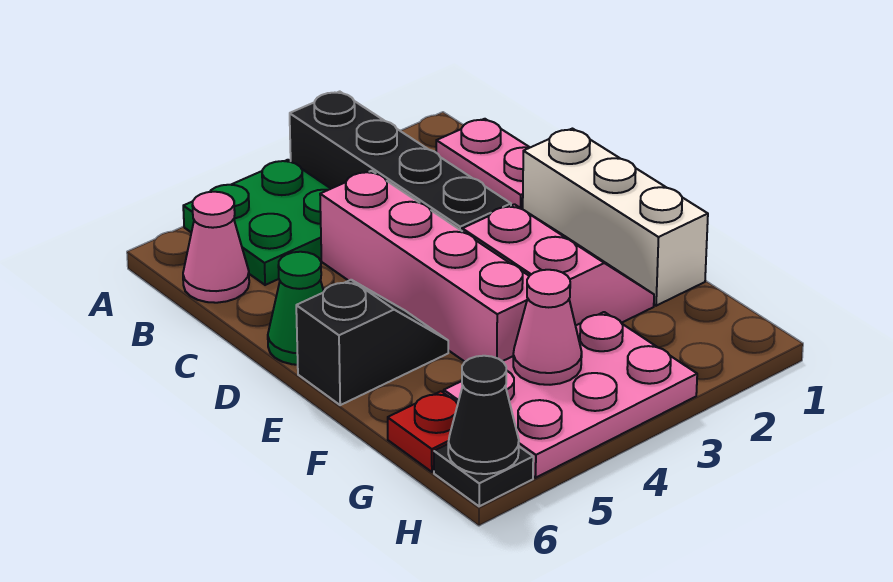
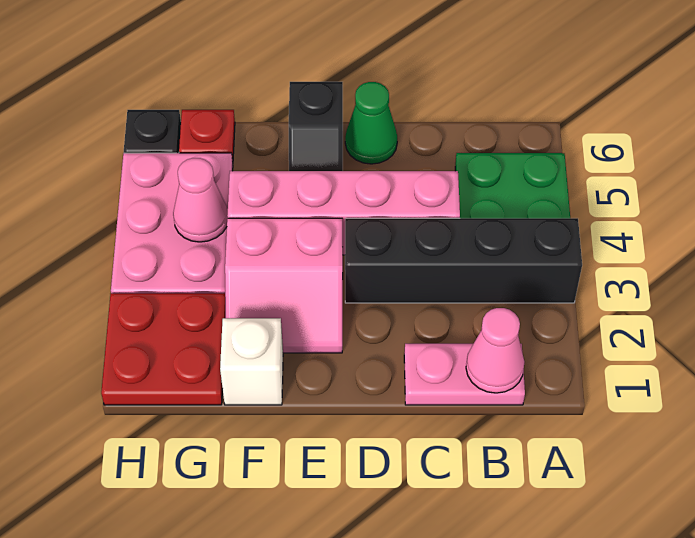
pink cone B6 level 1 -> pink cone B1 level 2
white brick D1:F1 level 1 -> white brick F1 level 1
none -> red plate G1:H2 level 1
black cone H6 level 2 -> none

